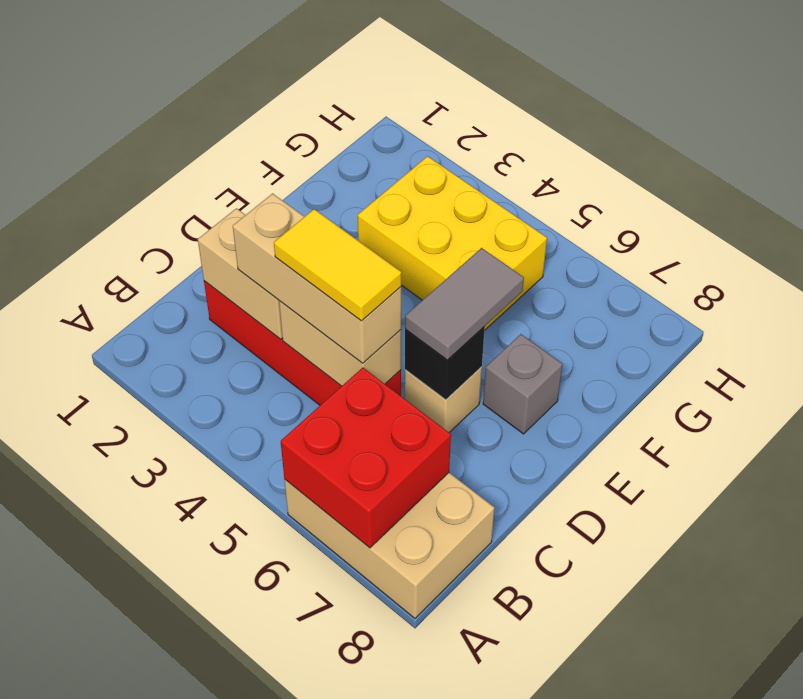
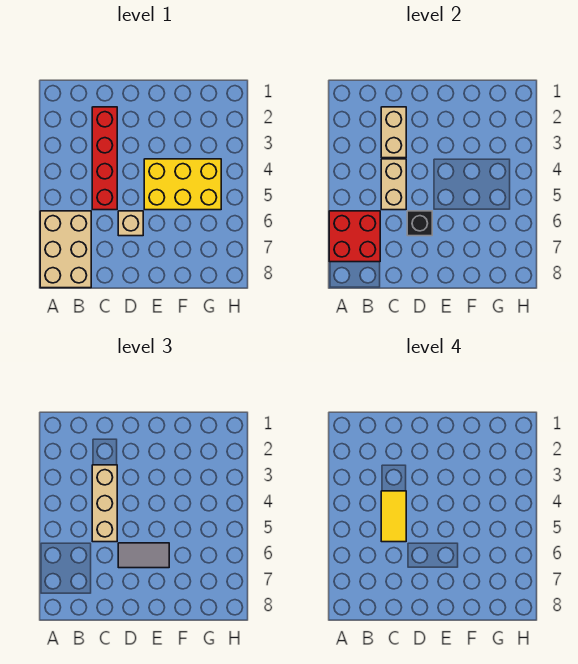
grey brick E7 level 1 -> none
yellow brick F3:G5 level 1 -> yellow brick E4:G5 level 1

